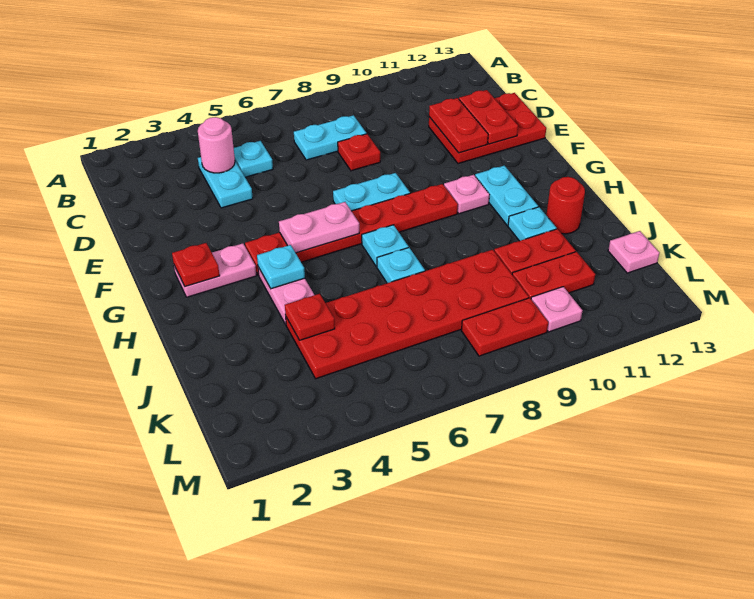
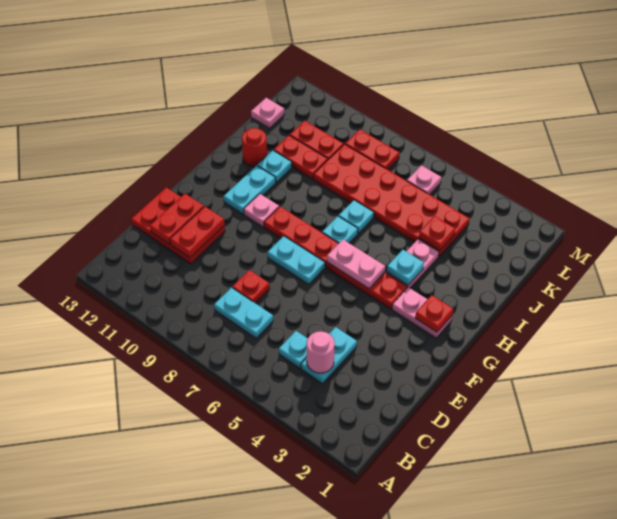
pink plate L10 level 1 -> pink plate L6 level 1

